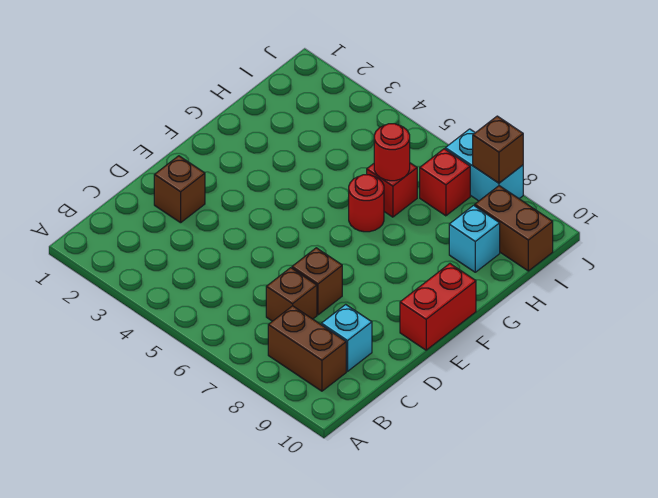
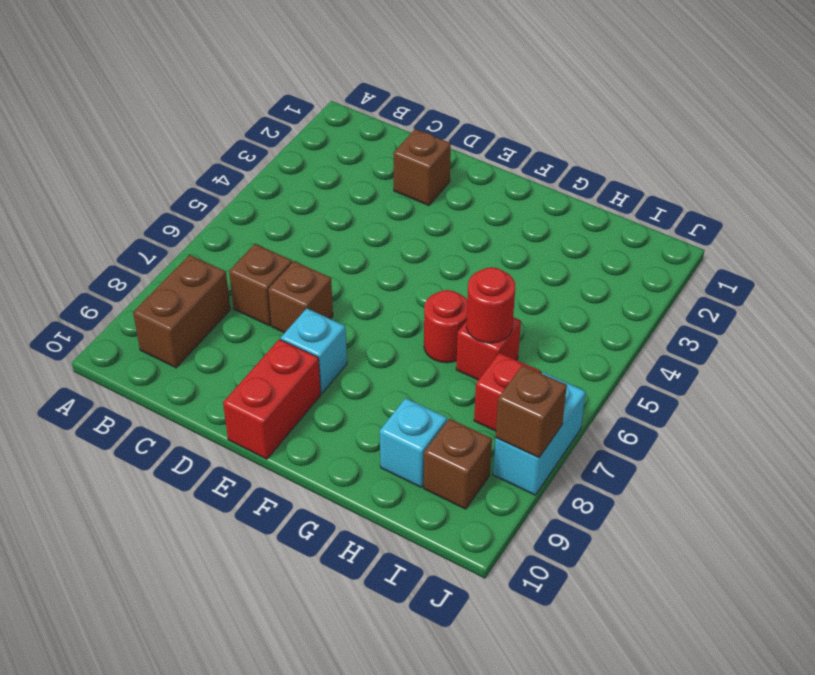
cyan brick C9 level 1 -> cyan brick E8 level 1
red brick E10:F10 level 1 -> red brick E9:E10 level 1
brown brick I9:I10 level 1 -> brown brick I9 level 1

